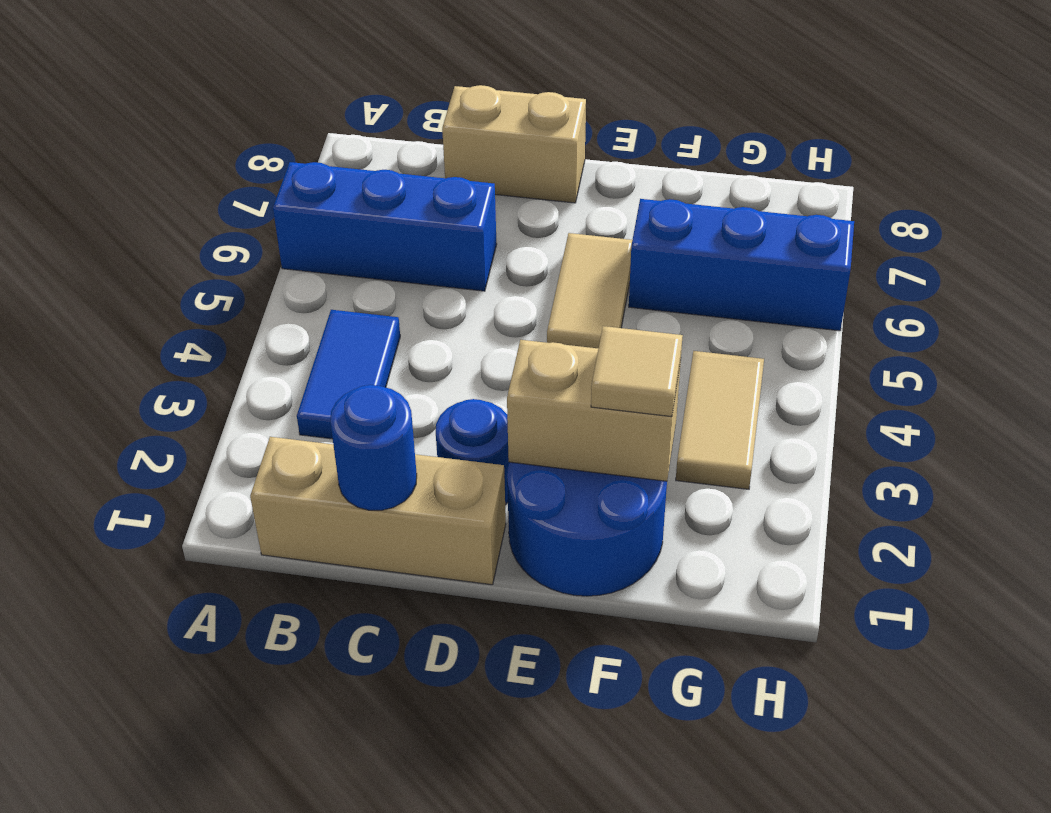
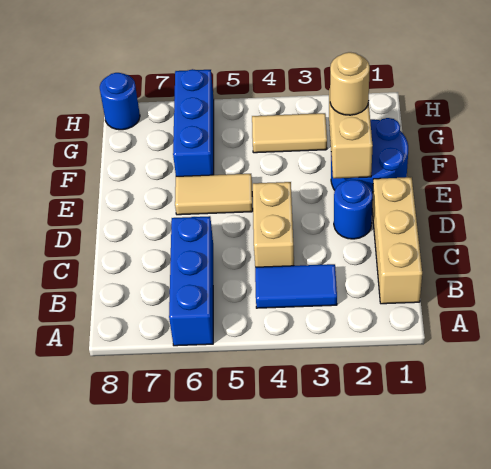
blue round brick C1 level 2 -> blue round brick H8 level 1
tan brick C8:D8 level 1 -> tan brick C4:D4 level 1
tan tile F2 level 3 -> tan round brick F2 level 3

